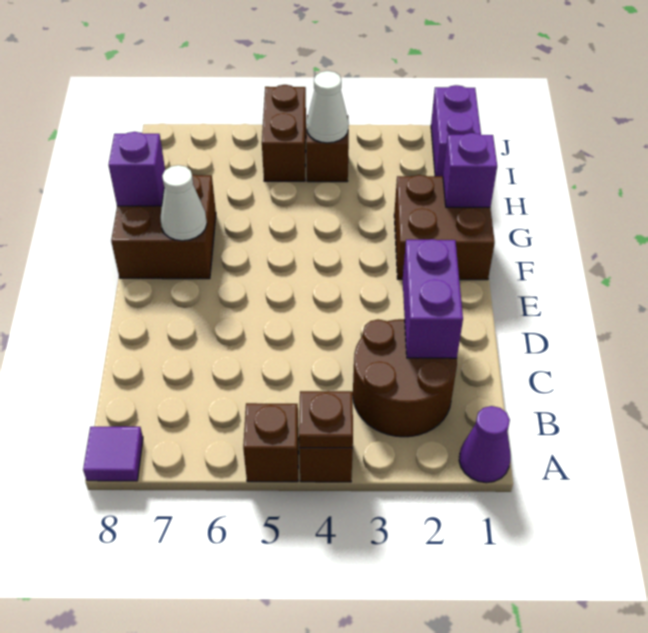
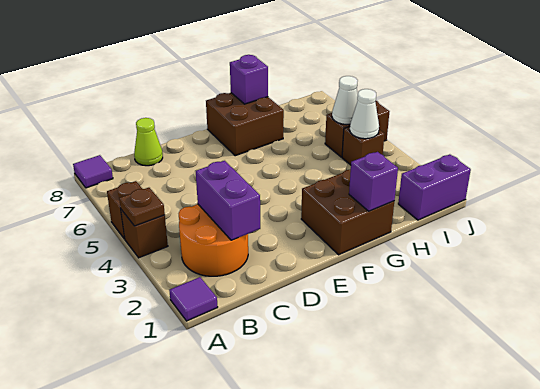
purple cone A1 level 1 -> purple tile A1 level 1
brown round brick B2:C3 level 1 -> orange round brick B2:C3 level 1
purple brick C2:D2 level 2 -> purple brick C2:C3 level 2
none -> lime cone C8 level 1
white cone F7 level 2 -> white cone I5 level 2

